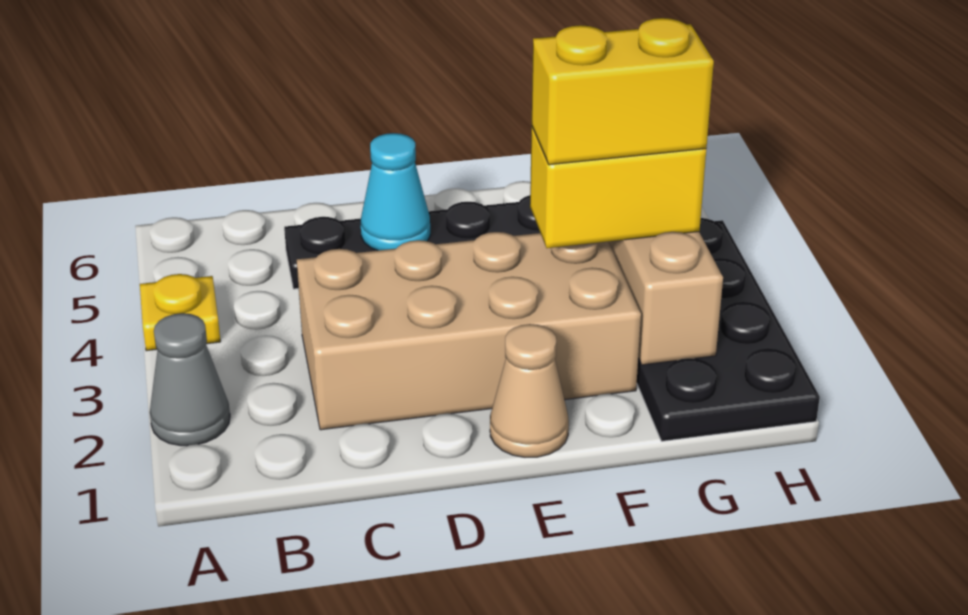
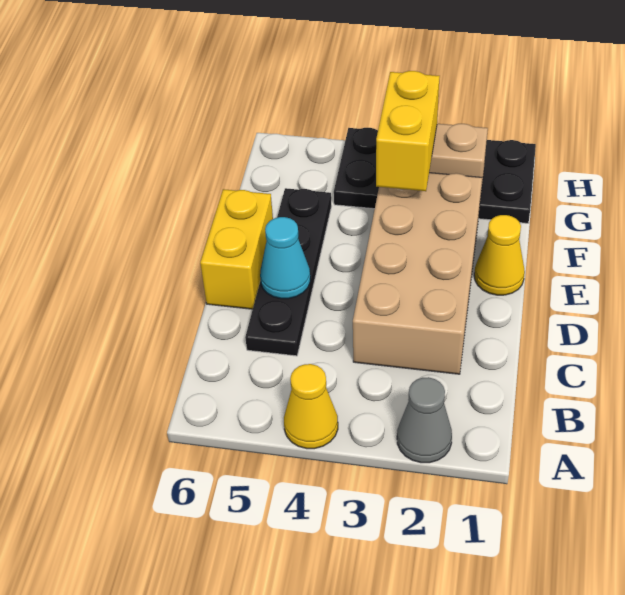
yellow plate A4 level 1 -> yellow cone A4 level 1
tan cone E1 level 1 -> yellow cone E1 level 1
yellow brick F3:G3 level 4 -> yellow brick D6:E6 level 1

